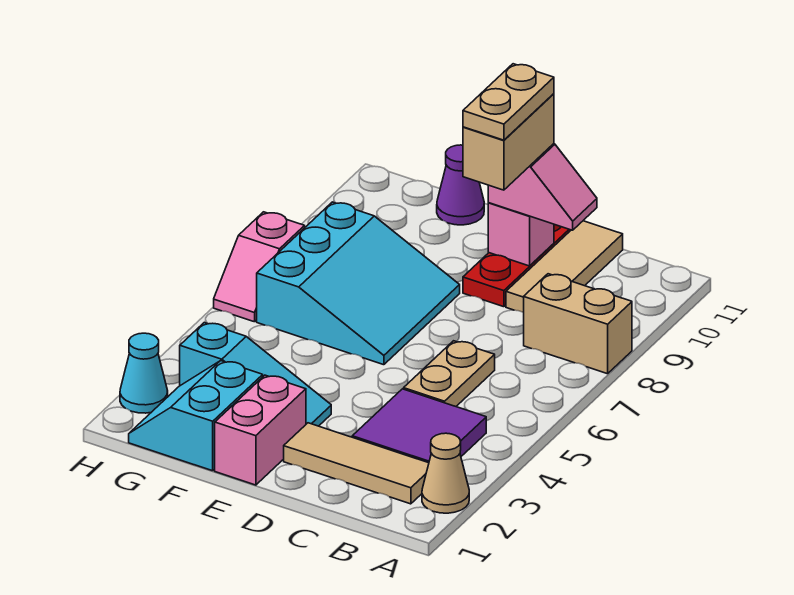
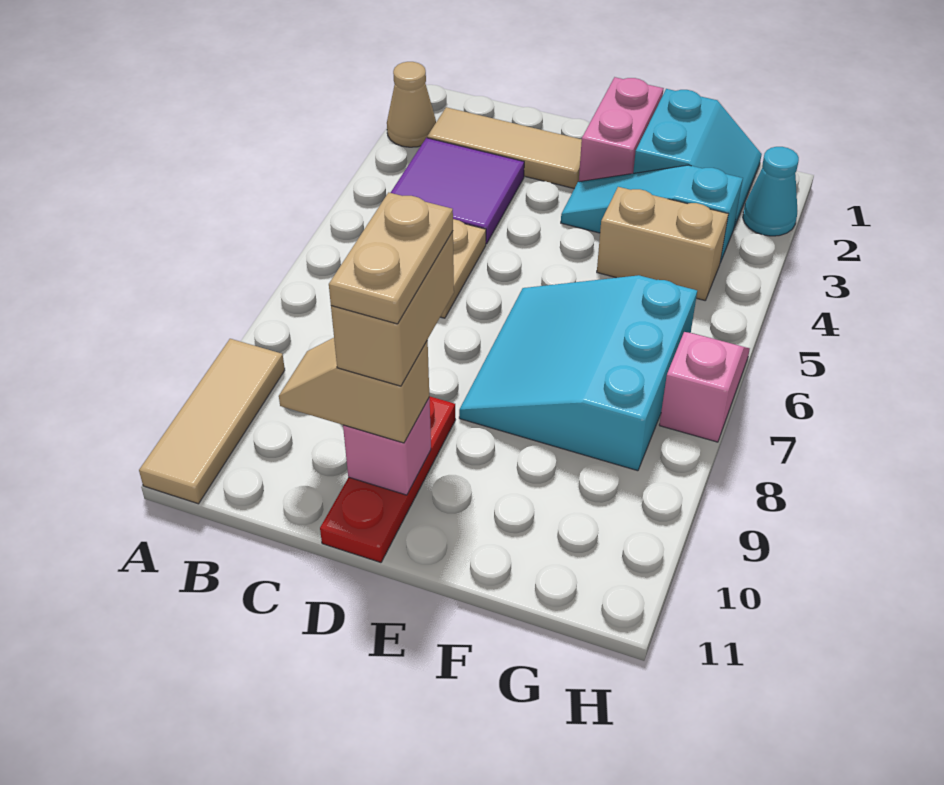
tan brick A8:B8 level 1 -> tan brick F4:G4 level 1
tan tile C9:C11 level 1 -> tan tile A9:A11 level 1
pink slope C10:D10 level 3 top D -> tan slope C10:D10 level 3 top D
purple cone F11 level 1 -> none

